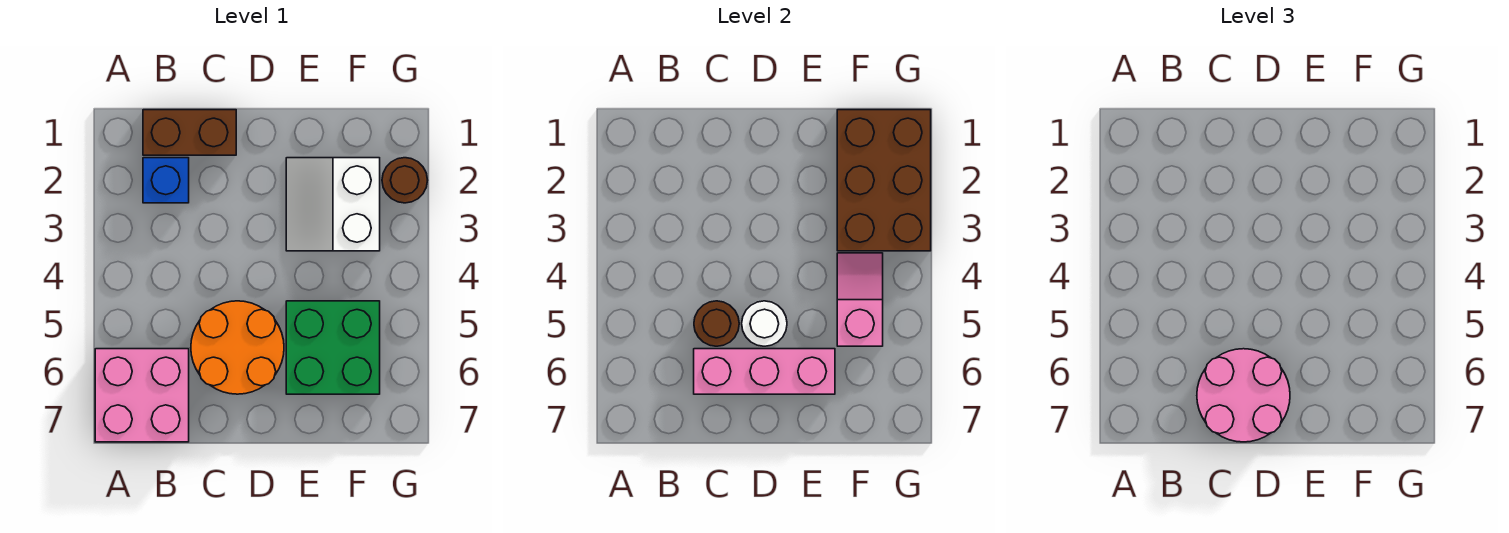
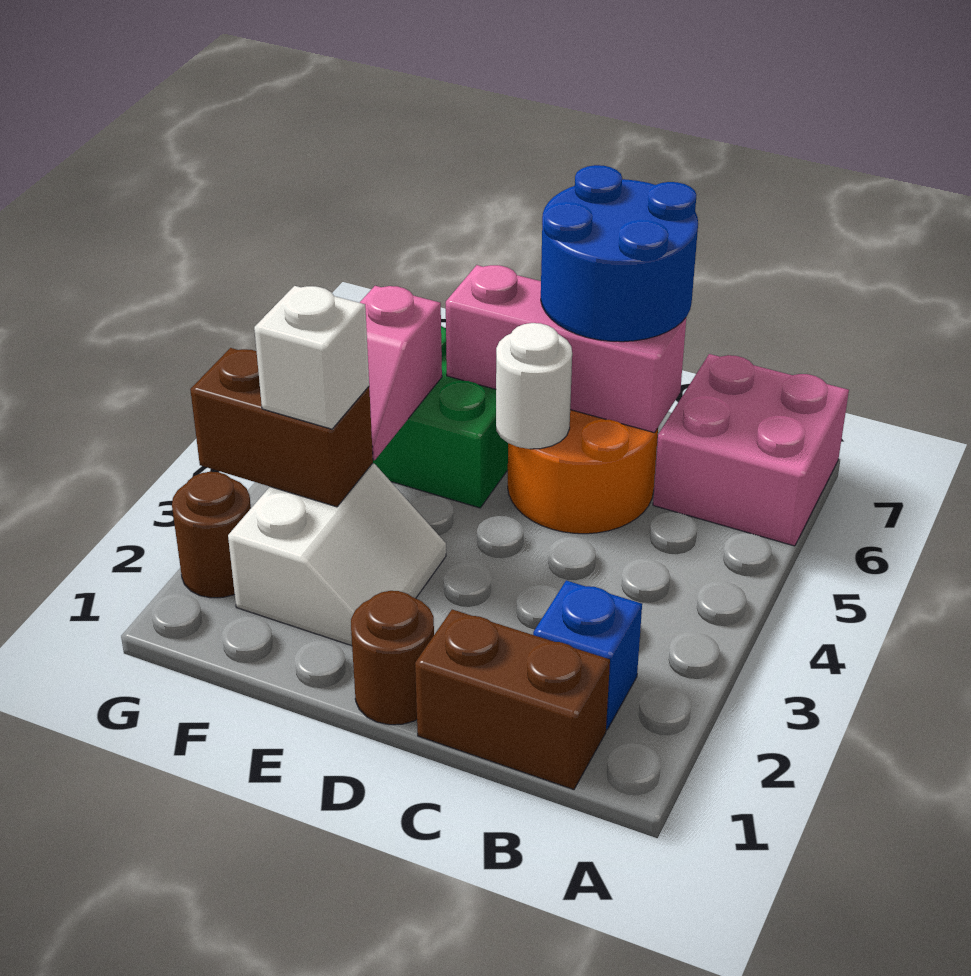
brown round brick C5 level 2 -> brown round brick D1 level 1
pink round brick C6:D7 level 3 -> blue round brick C6:D7 level 3
brown brick F1:G3 level 2 -> brown brick F3:G3 level 2
none -> white brick F3 level 3

